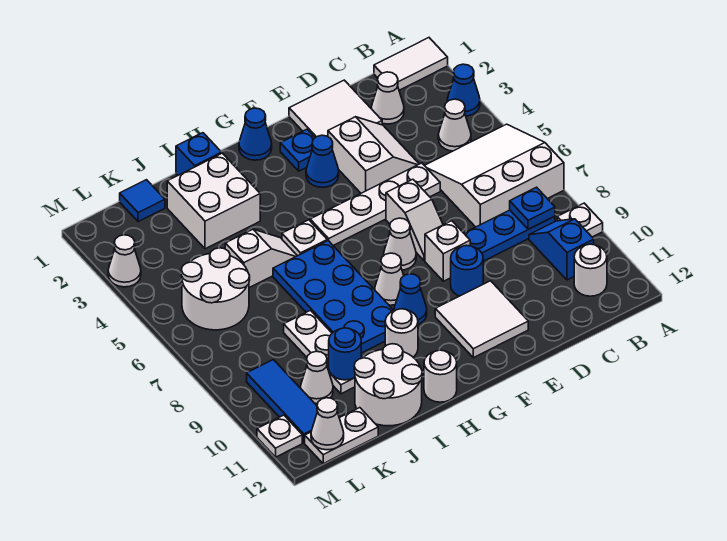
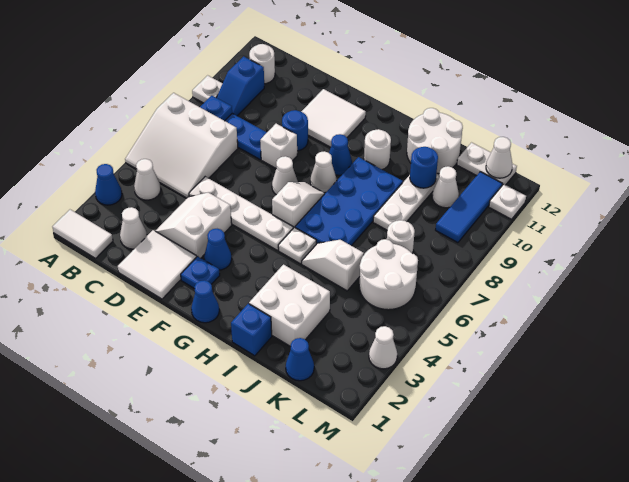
white slope E6:E7 level 1 top 6 -> white slope G6:G7 level 1 top 6
white round brick H12 level 1 -> white round brick K7 level 1
blue tile K1 level 1 -> blue cone K1 level 1

